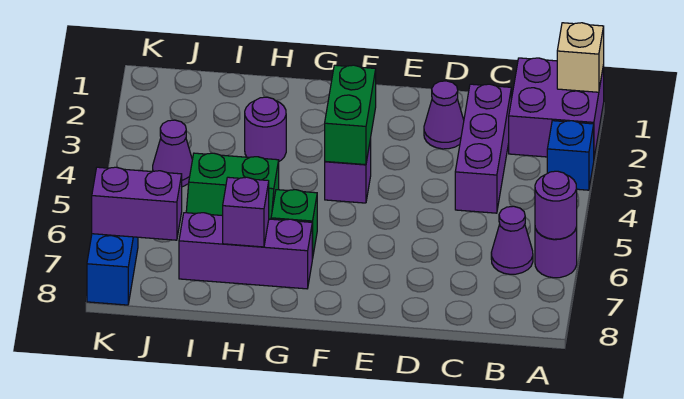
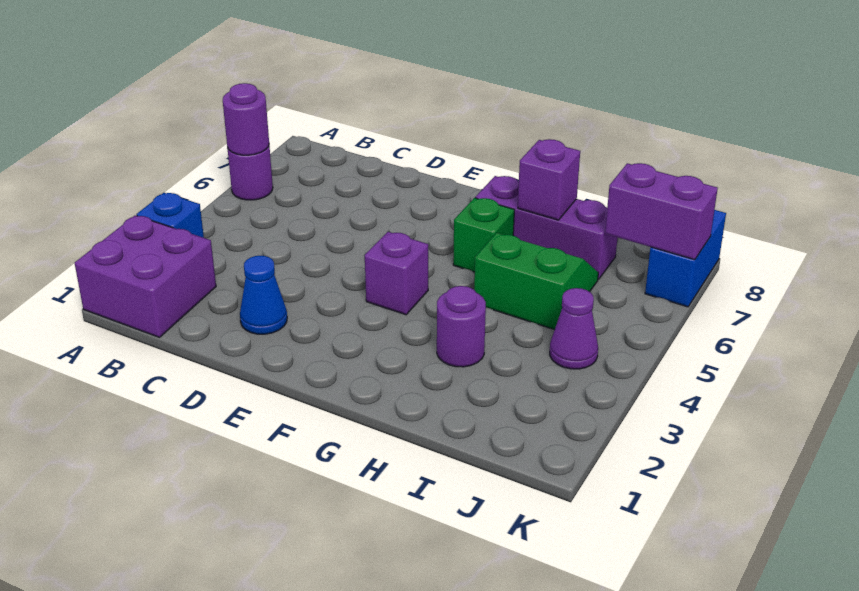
tan brick A1 level 2 -> none
purple cone B6 level 1 -> none
purple brick C2:C4 level 1 -> none
purple cone D2 level 1 -> blue cone D2 level 1
green brick F3:F4 level 2 -> none

